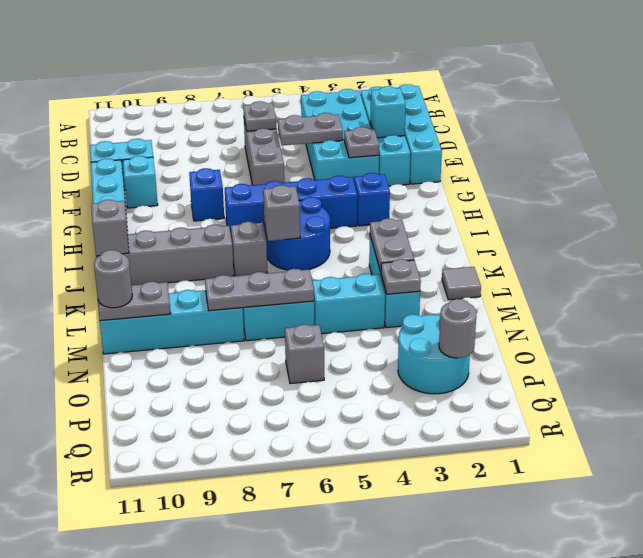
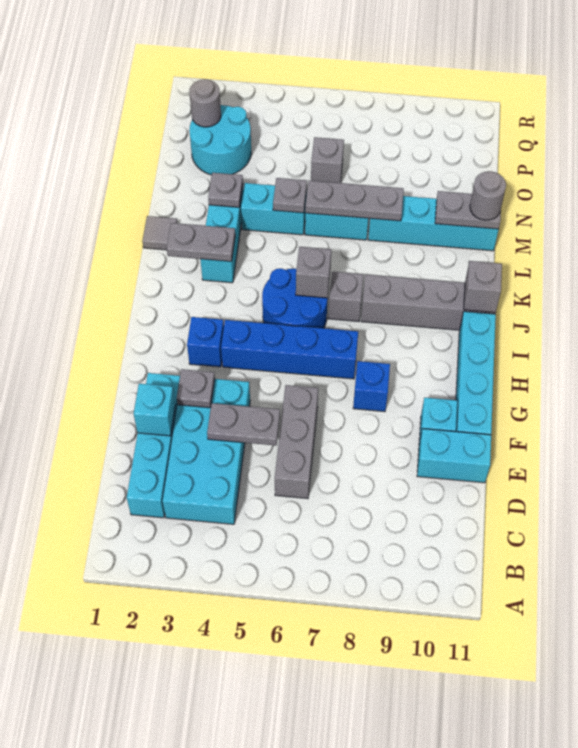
cyan brick C1:F1 level 1 -> none
grey plate D6 level 2 -> grey plate M5 level 2
grey plate K3:L3 level 2 -> grey plate K2:K3 level 2

